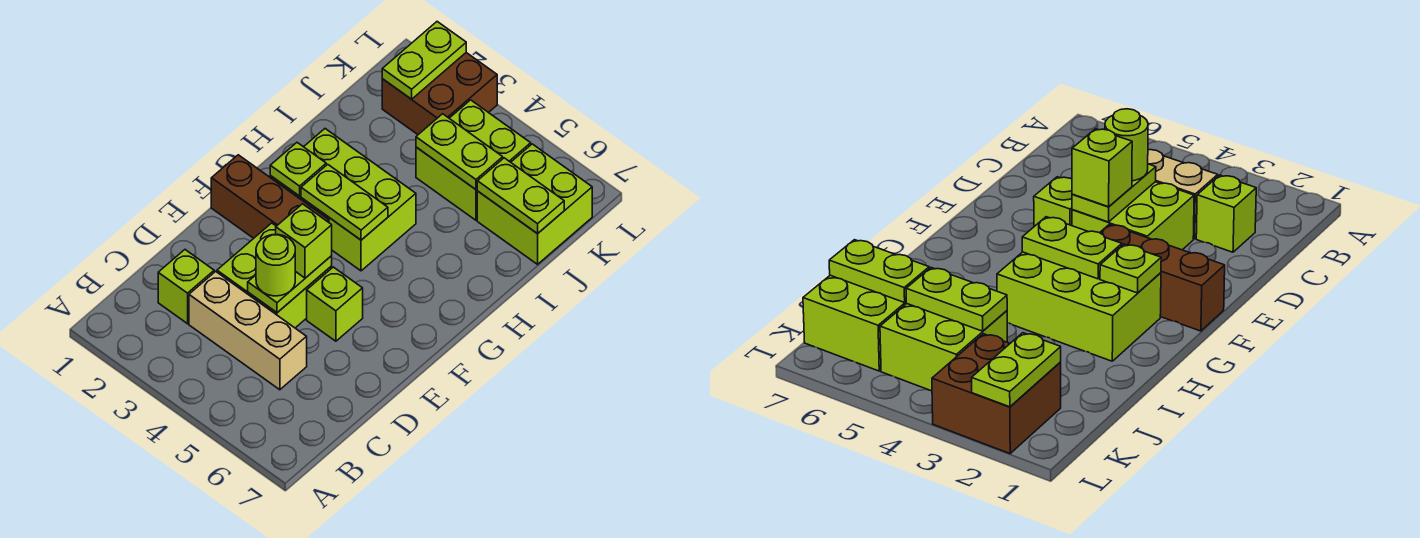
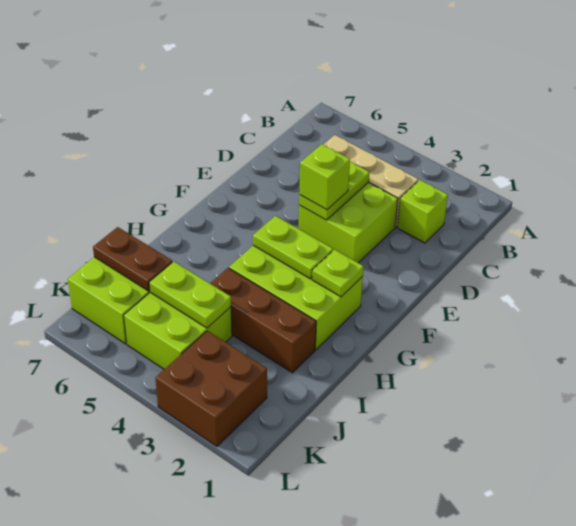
lime round brick D4 level 3 -> none
lime brick E5 level 1 -> none
brown brick F1:F3 level 1 -> brown brick I2:I4 level 1
lime plate J6:J7 level 2 -> brown plate J6:J7 level 2
lime plate K2:L2 level 2 -> none

